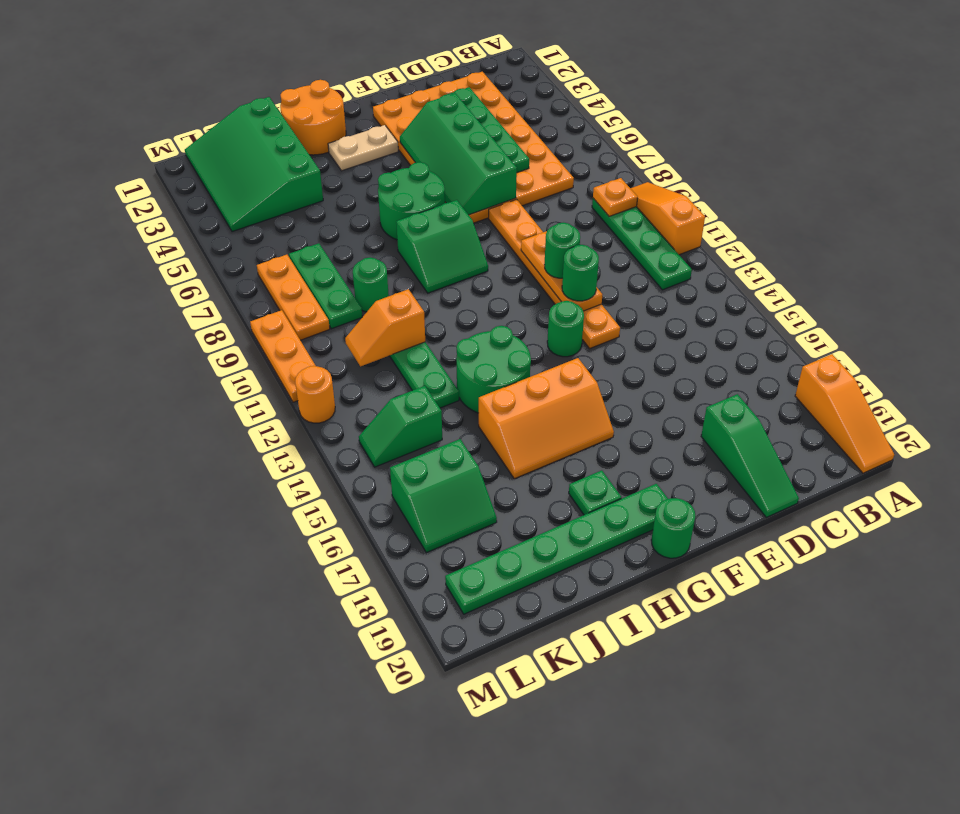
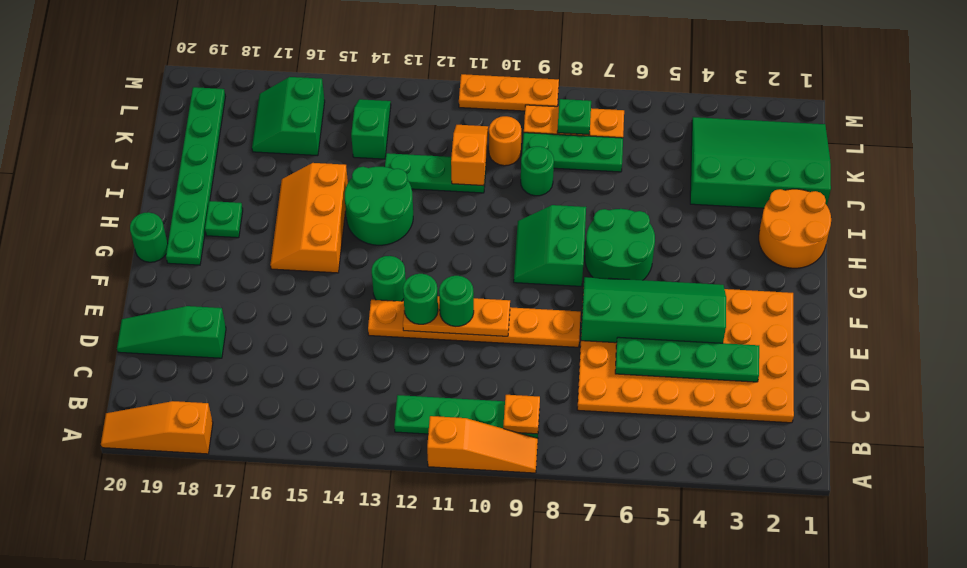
tan plate G3:H3 level 1 -> none
none -> green plate L8 level 2
orange round brick M12 level 1 -> orange round brick K10 level 1

